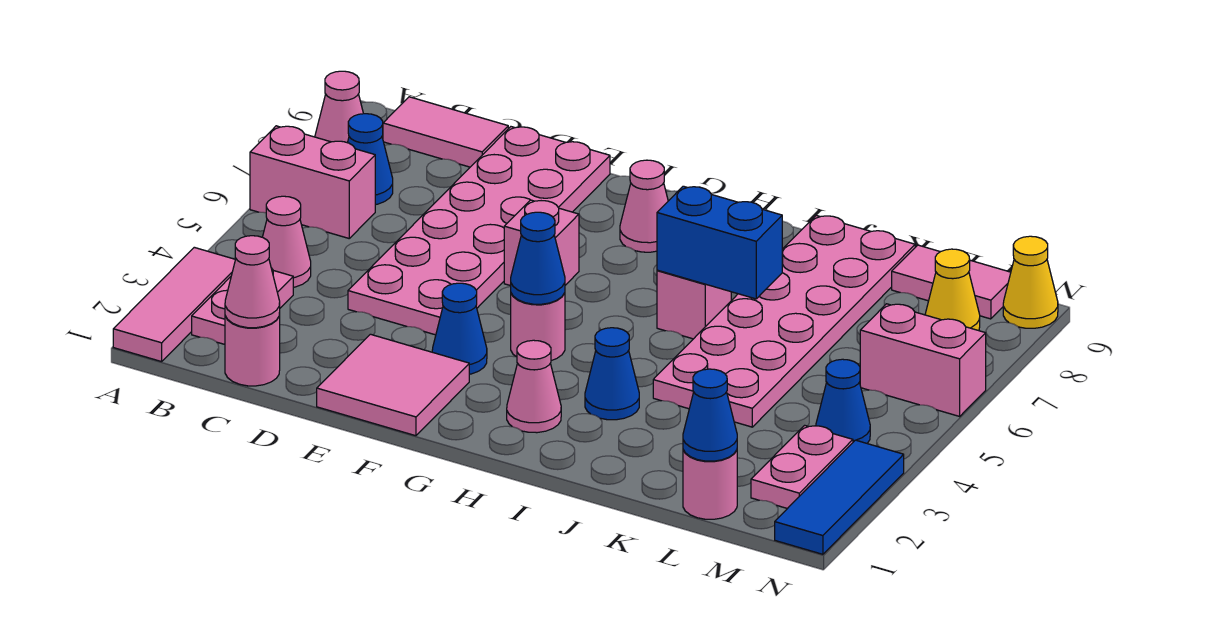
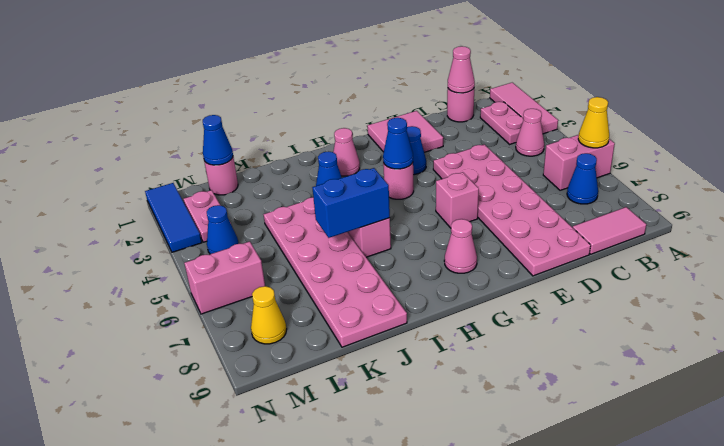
pink cone A8 level 1 -> none
pink tile L9:M9 level 1 -> none
yellow cone N9 level 1 -> yellow cone A6 level 2

